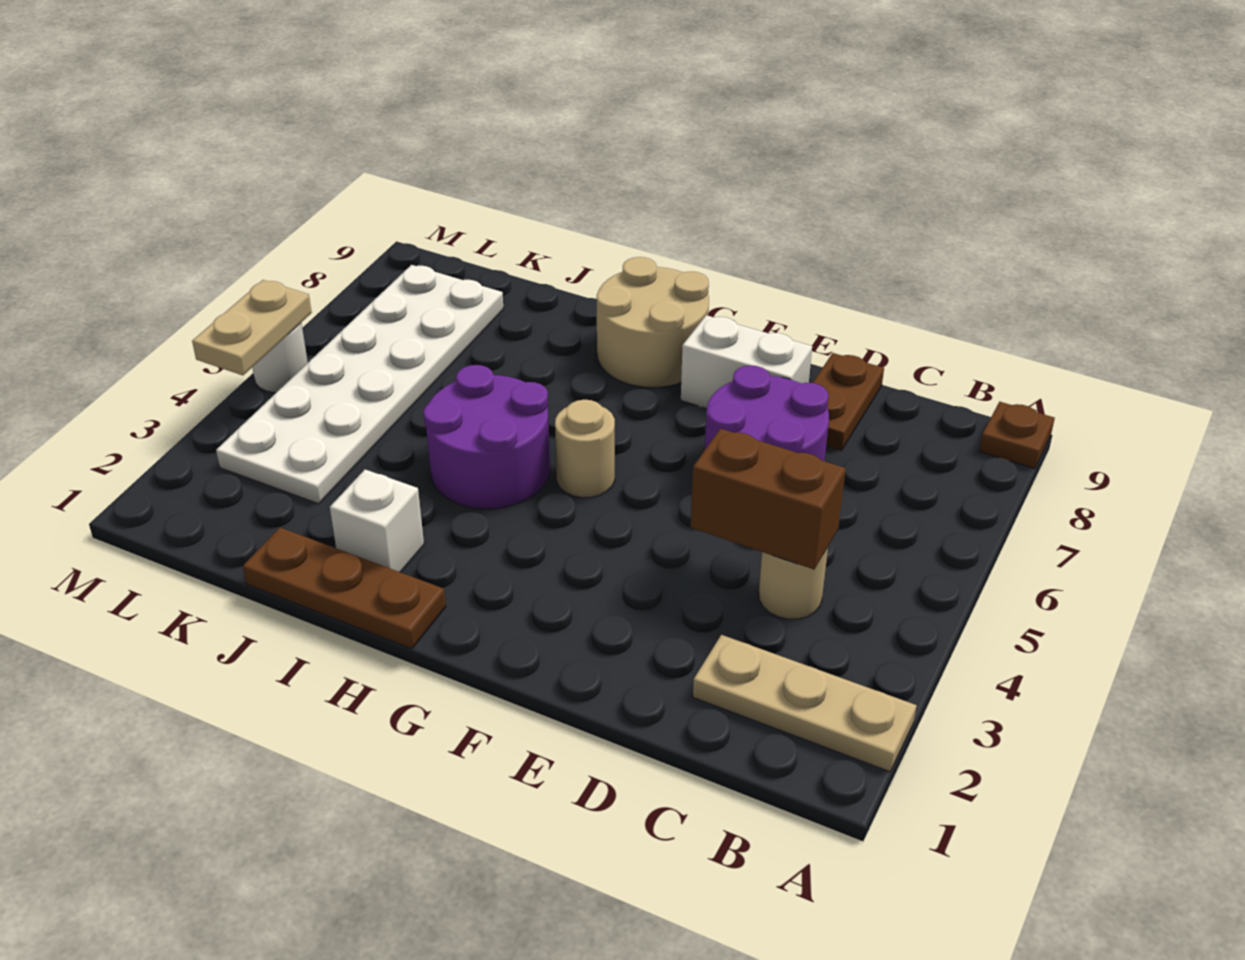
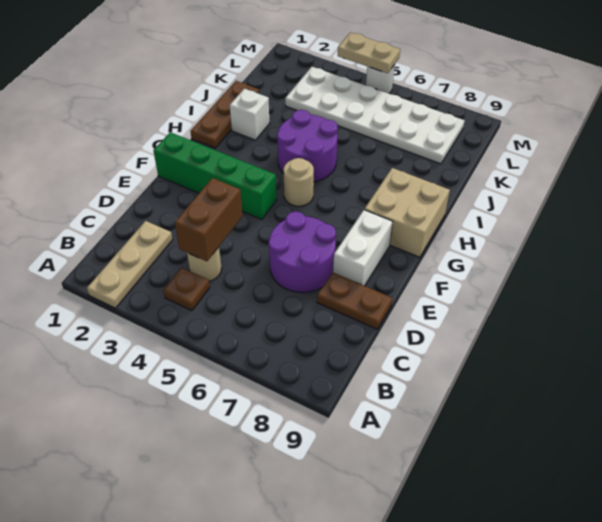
brown plate A9 level 1 -> brown plate B4 level 1
none -> green brick F1:F4 level 1
tan round brick G8:H9 level 1 -> tan brick G8:H9 level 1

